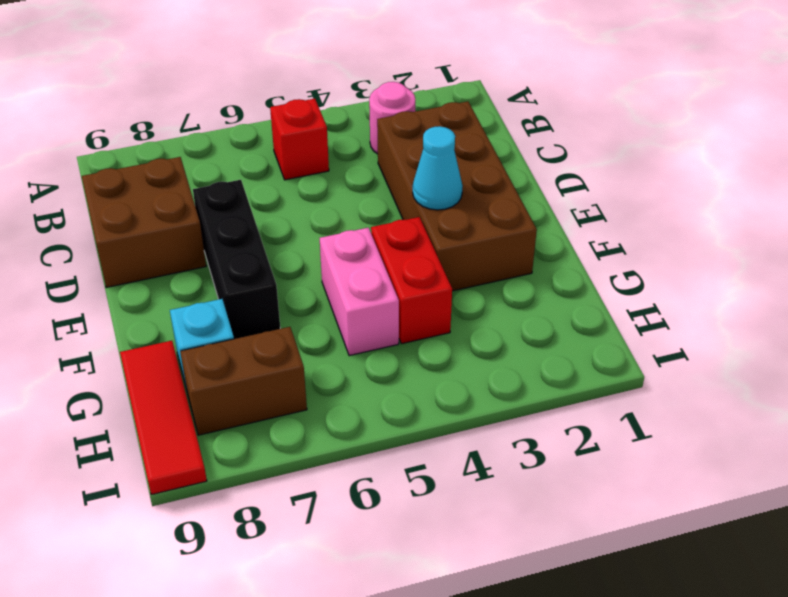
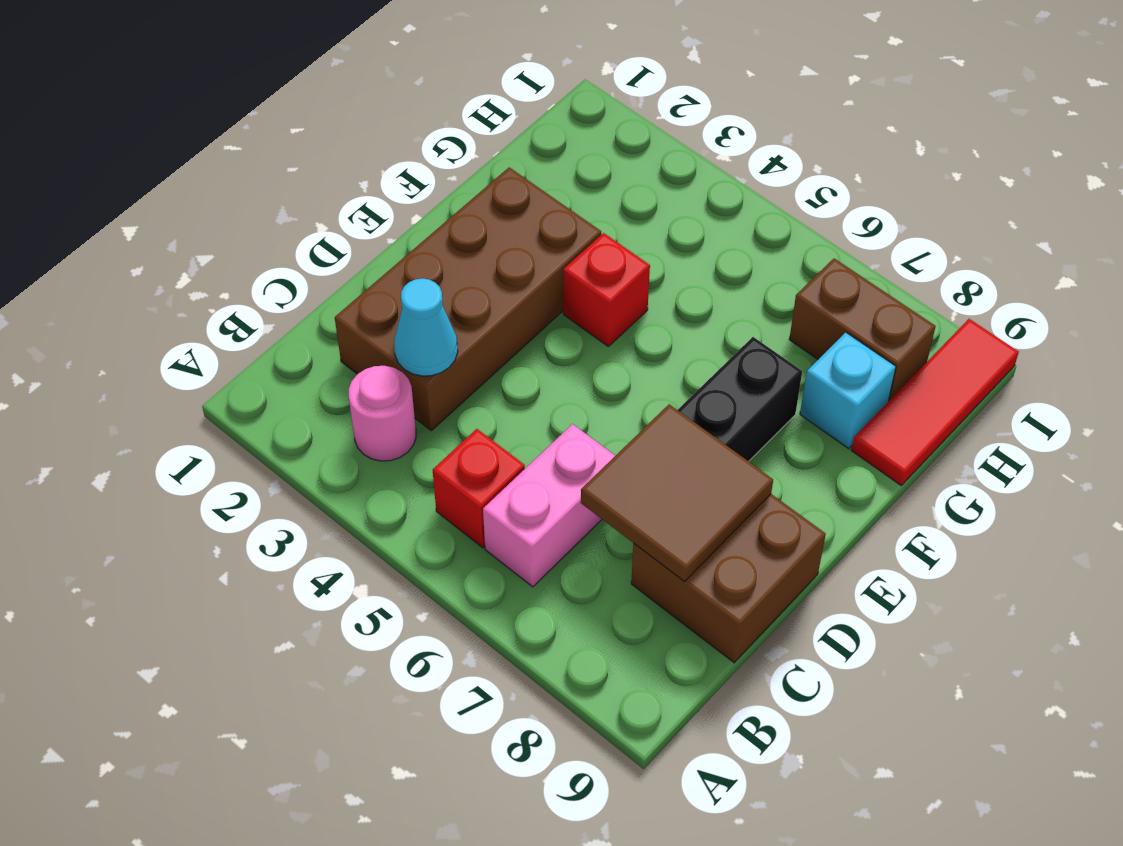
none -> brown tile C7:D8 level 2
cyan cone E3 level 2 -> cyan cone C3 level 2
red brick F4:G4 level 1 -> red brick F4 level 1
pink brick F5:G5 level 1 -> pink brick B6:C6 level 1

